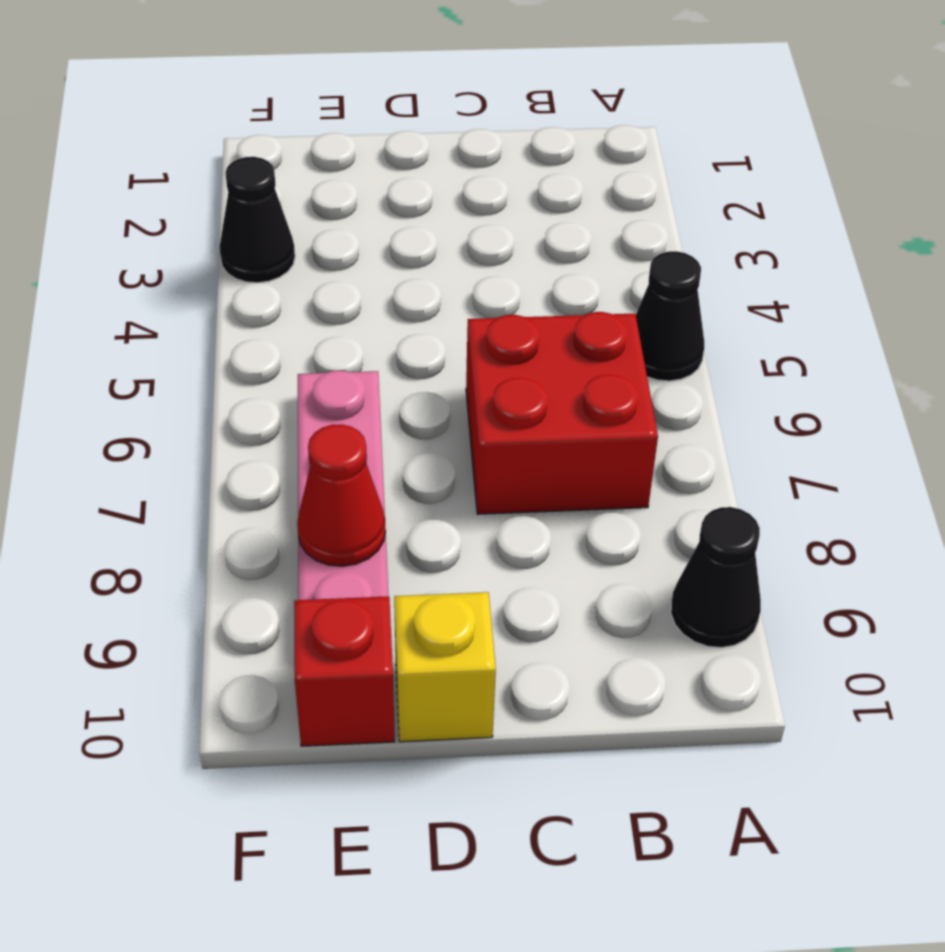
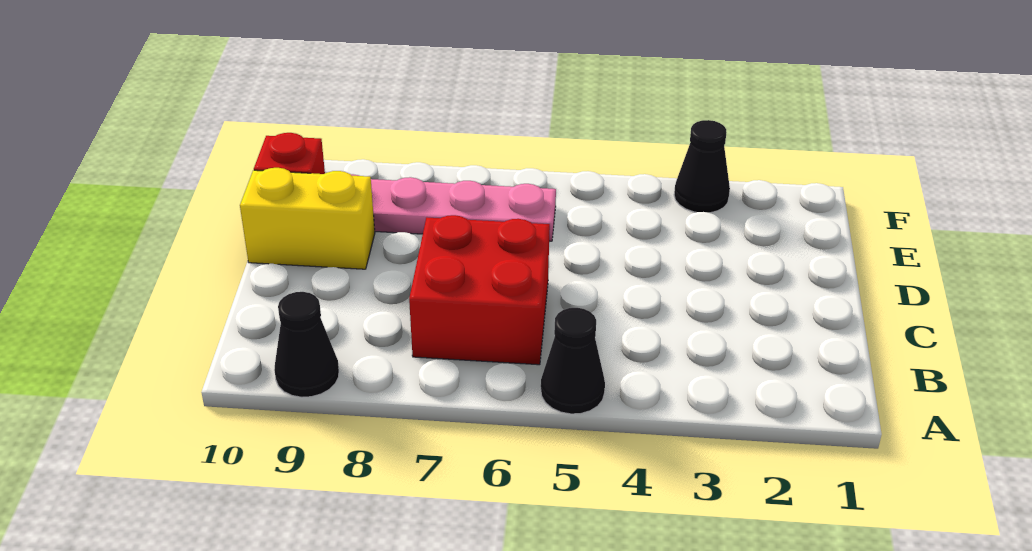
yellow brick D10 level 1 -> yellow brick D9:D10 level 1
red cone E8 level 2 -> none

